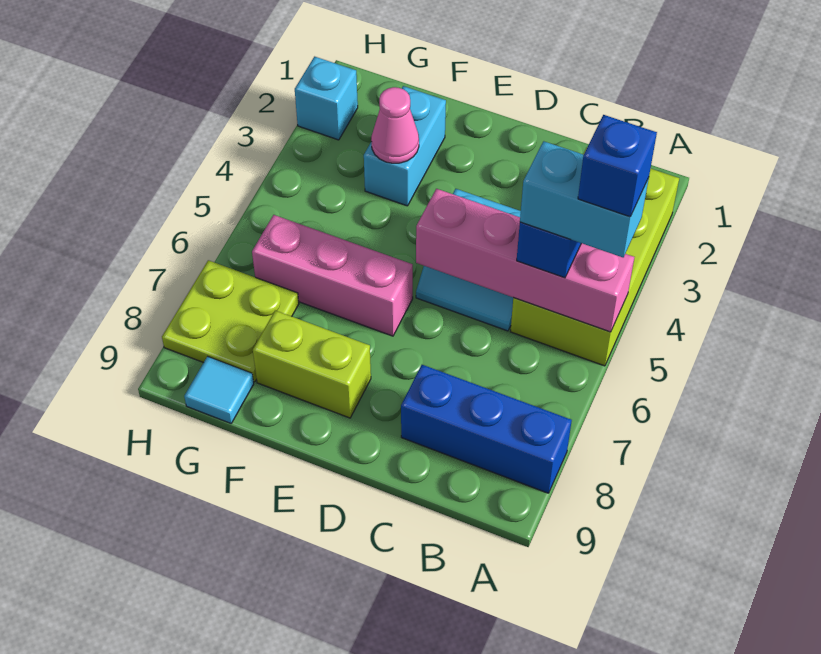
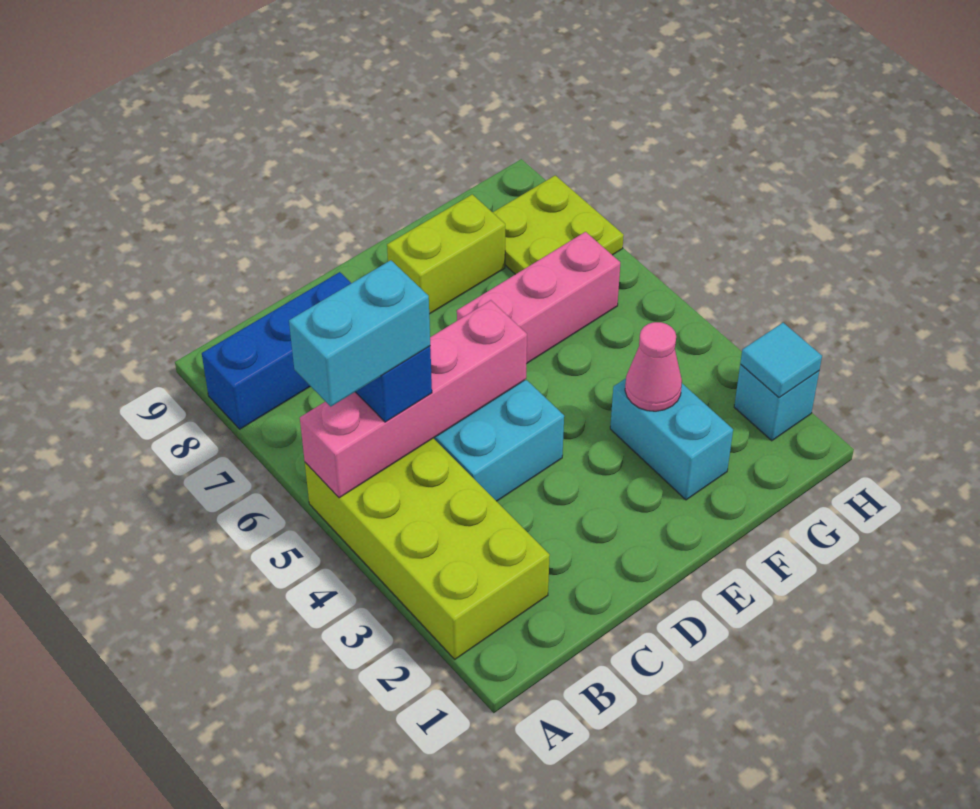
blue brick A5 level 5 -> none
cyan tile G9 level 1 -> cyan tile H2 level 2

